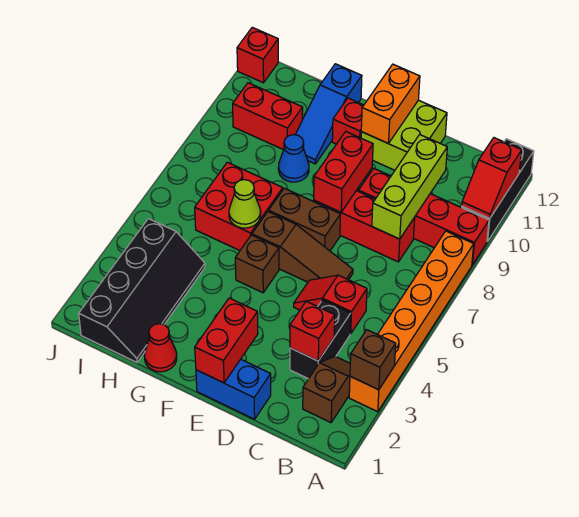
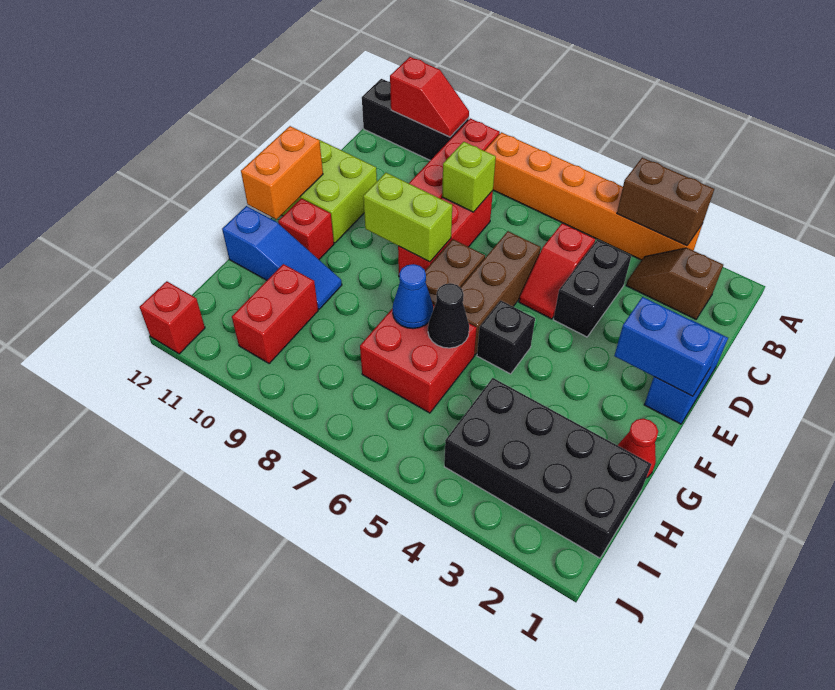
brown brick A3 level 2 -> brown brick A3:A4 level 2
black brick C3:C4 level 1 -> black brick C4:D4 level 1
red brick C3 level 2 -> none
lime brick C8:C10 level 2 -> lime brick C8 level 2
brown slope D6:F6 level 1 top F -> brown brick D6:F6 level 1
red brick E1:E2 level 2 -> blue brick E1:E2 level 2
red brick E8:E9 level 2 -> lime brick E8:E9 level 2
orange brick E11:E12 level 2 -> orange brick E12:F12 level 2
brown brick F5 level 1 -> black brick F5 level 1
lime cone G6 level 2 -> black cone G6 level 2
blue cone G9 level 1 -> blue cone G7 level 2
black slope H1:I4 level 1 top I -> black brick H1:I4 level 1

